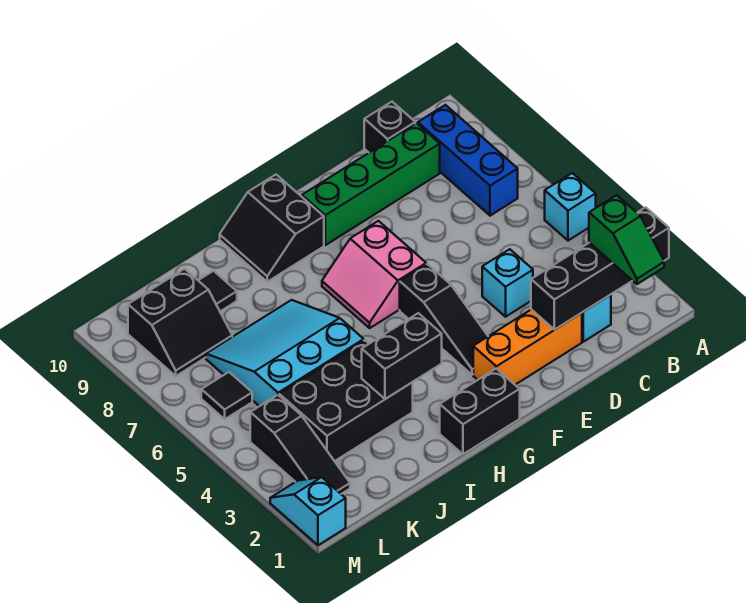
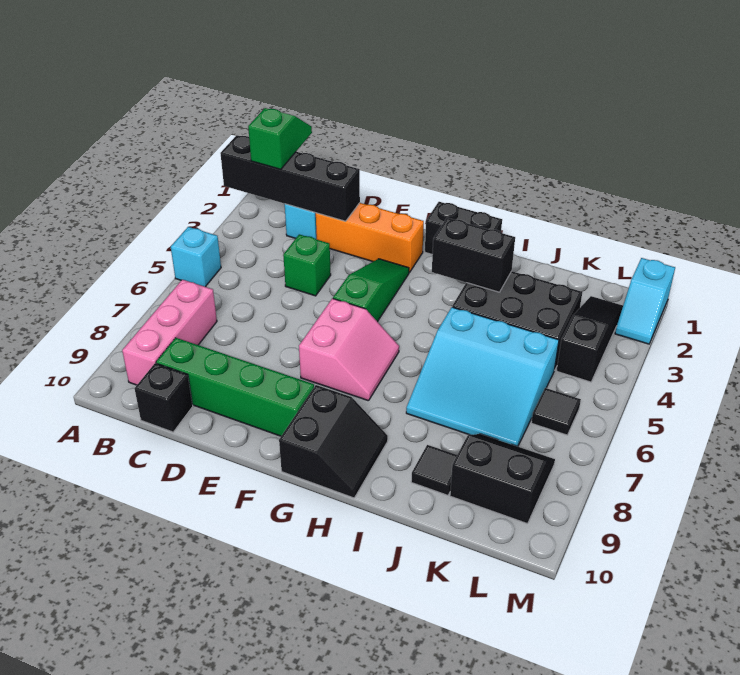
blue brick B7:B9 level 1 -> pink brick B7:B9 level 1
cyan brick D4 level 1 -> green brick D4 level 1
black slope F3:F5 level 1 top 5 -> green slope F3:F5 level 1 top 5

